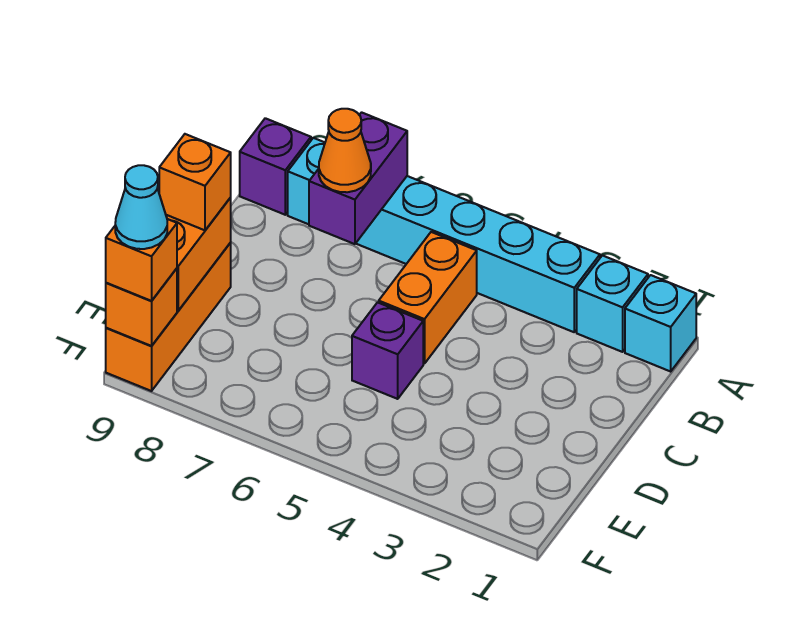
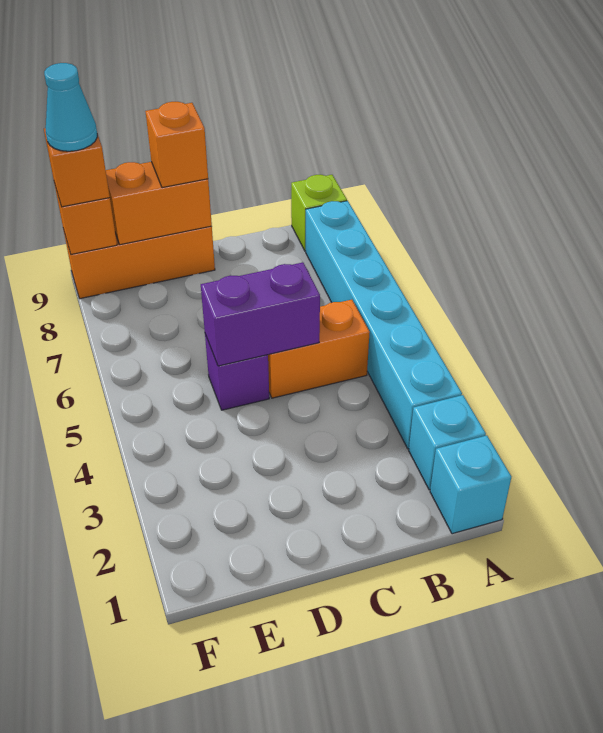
purple brick A7:B7 level 2 -> purple brick C5:D5 level 2
purple brick A9 level 1 -> lime brick A9 level 1
orange cone B7 level 3 -> none

